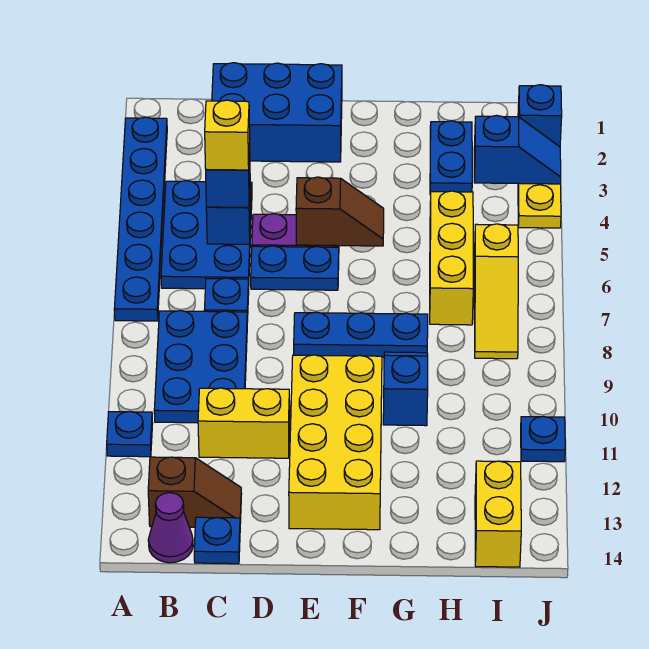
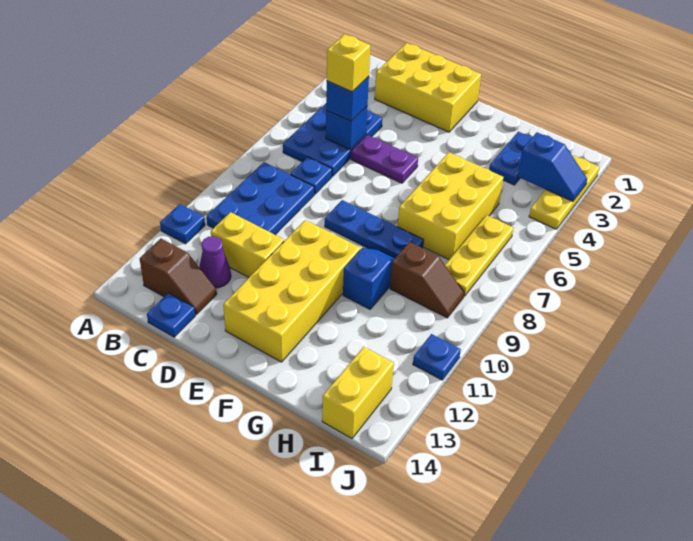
blue plate A2:A7 level 1 -> none
purple cone B14 level 1 -> purple cone C12 level 1
blue brick C1:E2 level 1 -> yellow brick C1:E2 level 1
blue plate D6:E6 level 1 -> none
brown slope E5:F5 level 2 top E -> brown slope H9:I9 level 1 top H
yellow brick H5:H7 level 1 -> yellow brick G5:H7 level 1
yellow slope I6:I8 level 1 top 6 -> yellow plate I6:I8 level 1
blue brick J2 level 2 -> none

